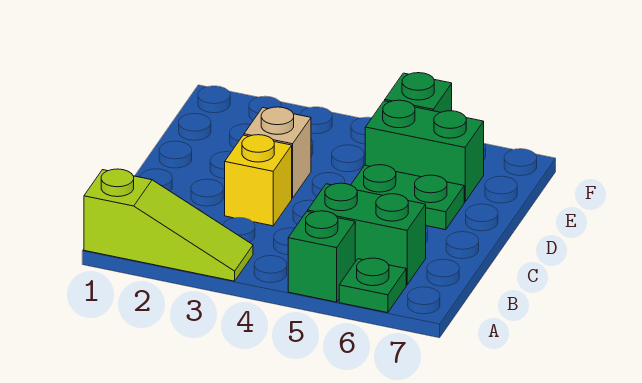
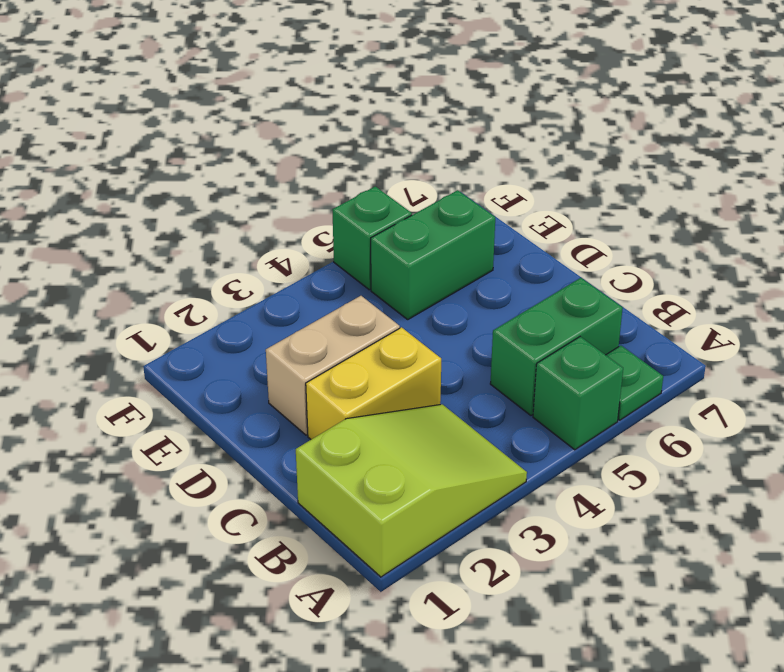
lime slope A1:A3 level 1 top 1 -> lime slope A1:B3 level 1 top 1
yellow brick C3 level 1 -> yellow brick C2:C3 level 1
tan brick D3 level 1 -> tan brick D2:D3 level 1
green plate D5:D6 level 1 -> none

